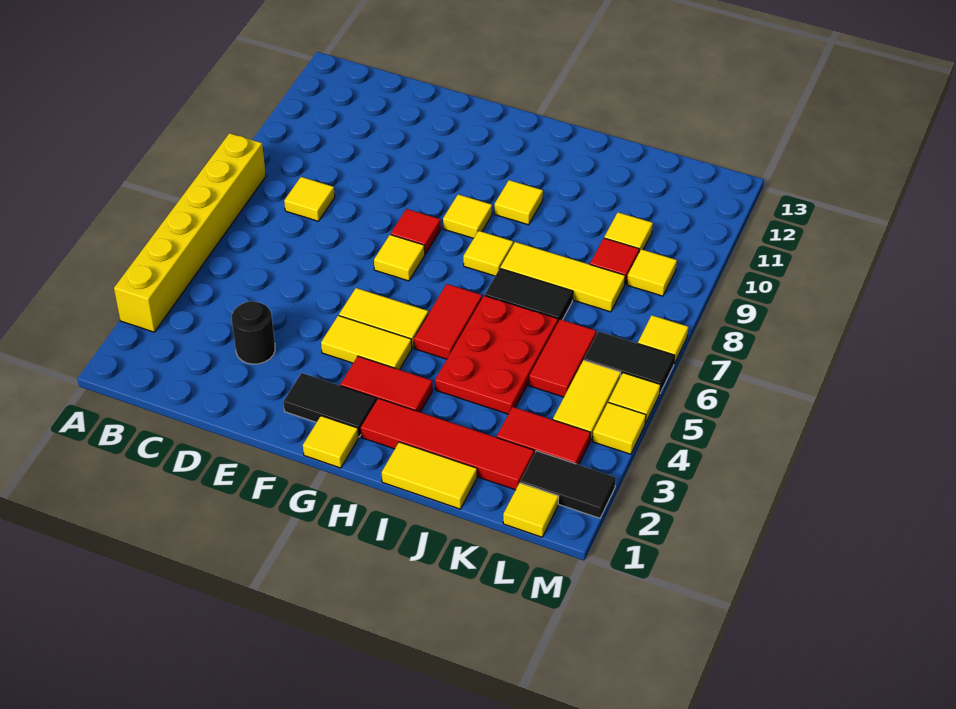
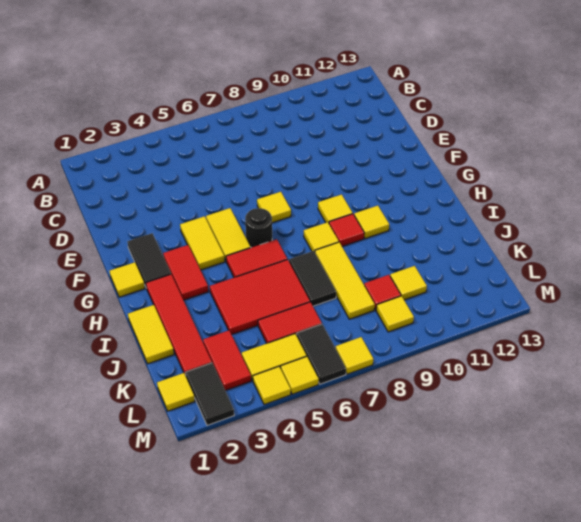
yellow brick A3:A8 level 1 -> none
yellow tile C8 level 1 -> none
black round brick D3 level 1 -> black round brick G6 level 1
red tile F8 level 1 -> red tile H9 level 1
red plate I4:J6 level 1 -> red tile I4:J6 level 1

